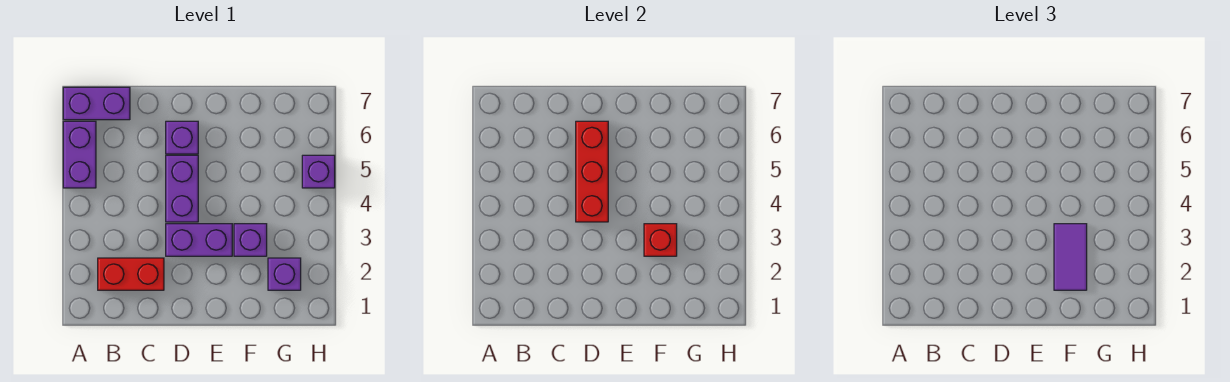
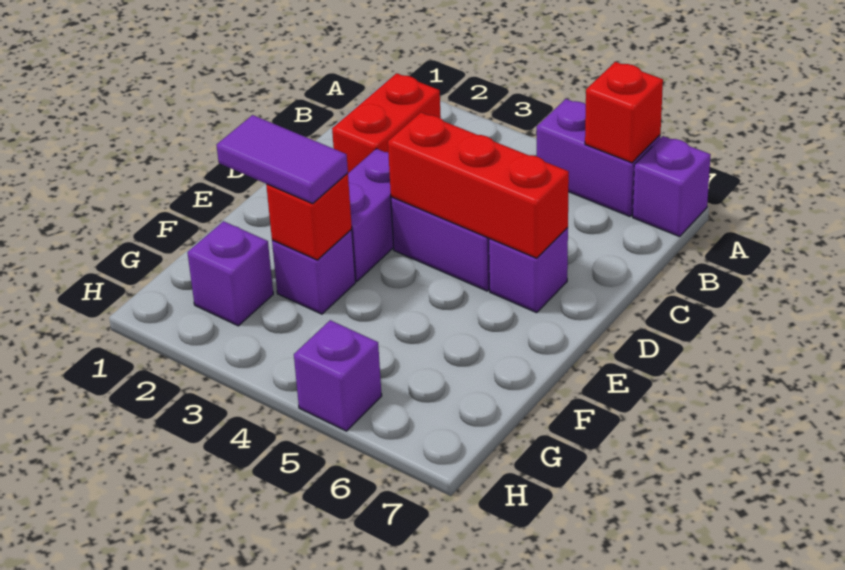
none -> red brick A6 level 2
purple brick A7:B7 level 1 -> purple brick A7 level 1

